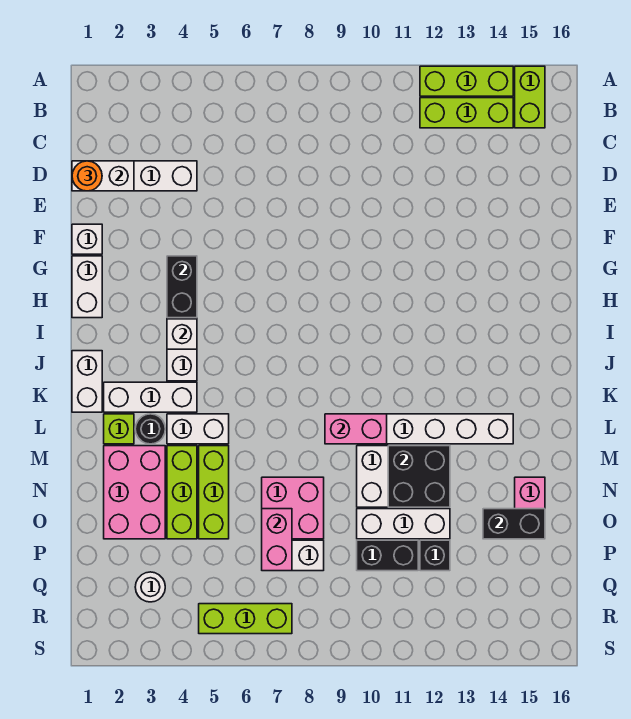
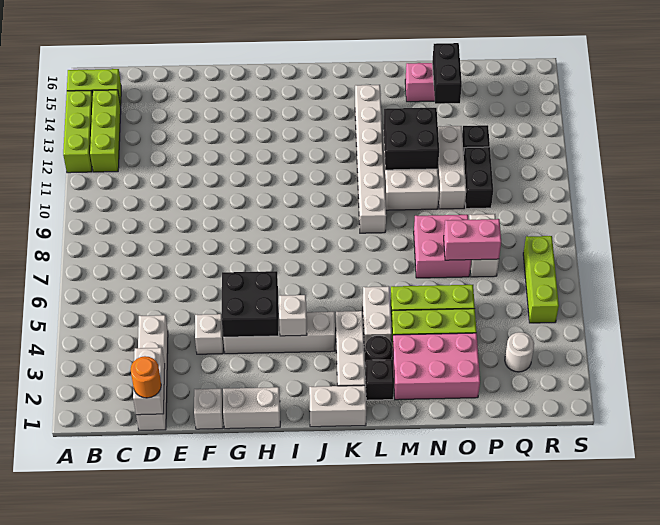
none -> white brick F4 level 1
black brick G4:H4 level 2 -> black brick G4:H5 level 2
lime brick L2 level 1 -> black brick L2 level 1
pink brick L9:L10 level 2 -> none

